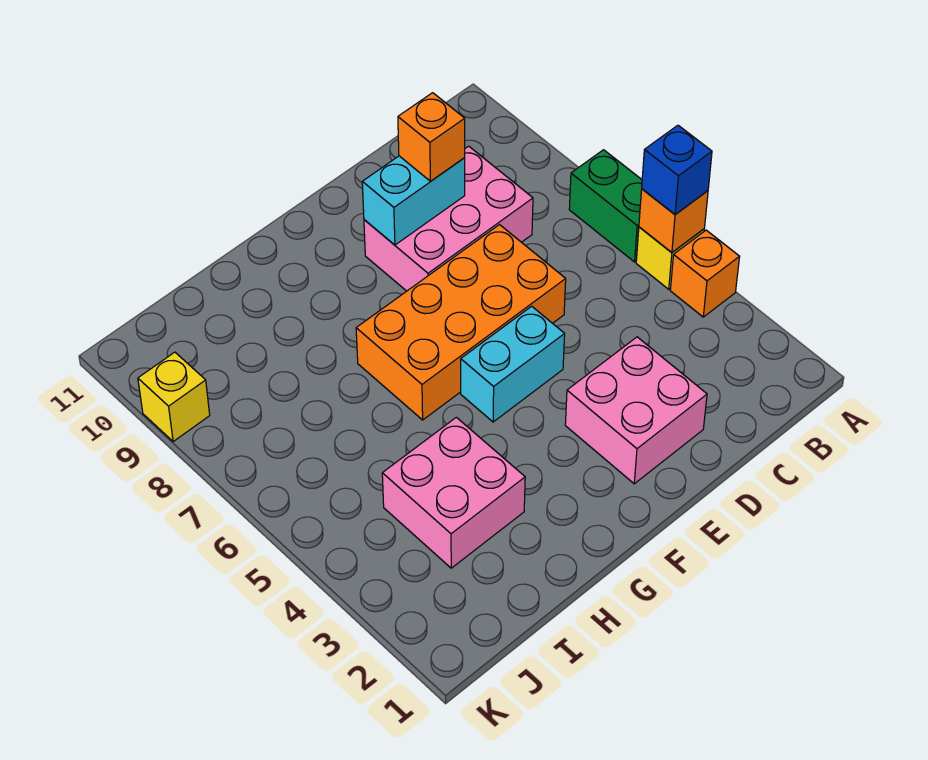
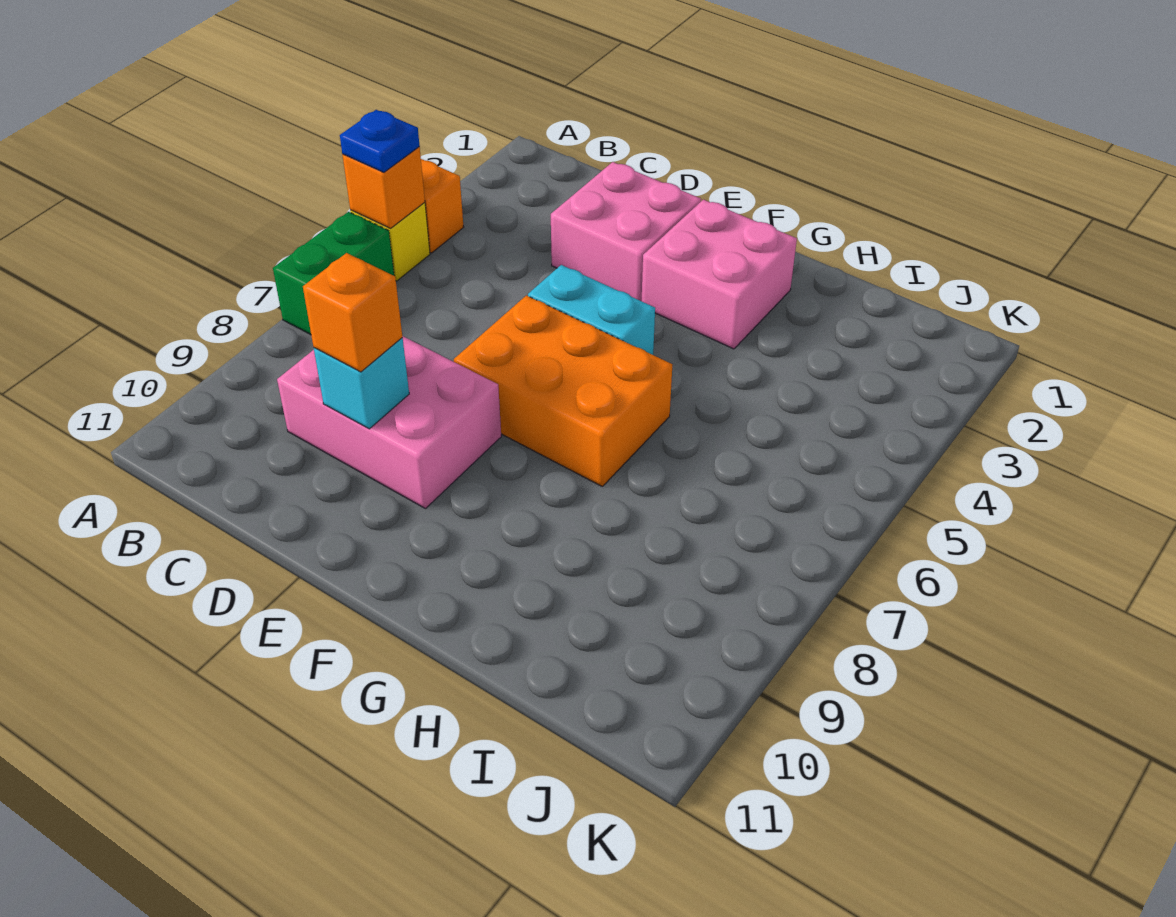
blue brick A5 level 3 -> blue plate A5 level 3
orange brick D6:G7 level 1 -> orange brick E6:G7 level 1
cyan brick D9:E9 level 2 -> cyan brick D9 level 2
pink brick H3:I4 level 1 -> pink brick F2:G3 level 1
yellow brick K9 level 1 -> none

